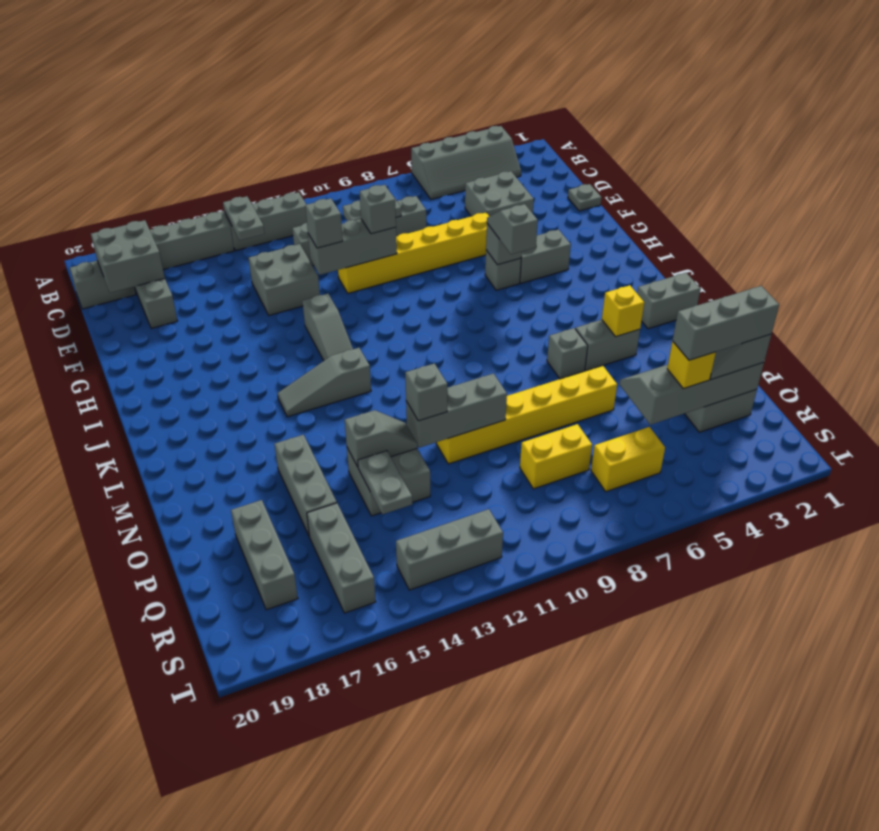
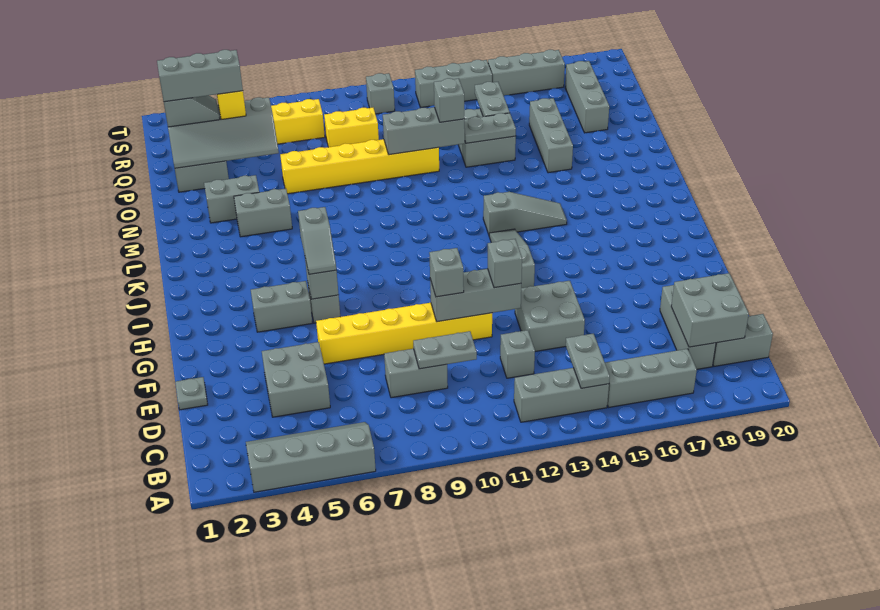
grey brick L1:L2 level 1 -> grey brick N3:N4 level 1
yellow brick M4 level 2 -> none
grey brick M6 level 1 -> grey brick S10 level 1
grey slope O13:O14 level 2 top 14 -> grey plate O13:O14 level 2
grey brick Q16:S16 level 1 -> grey brick S15:S17 level 1

